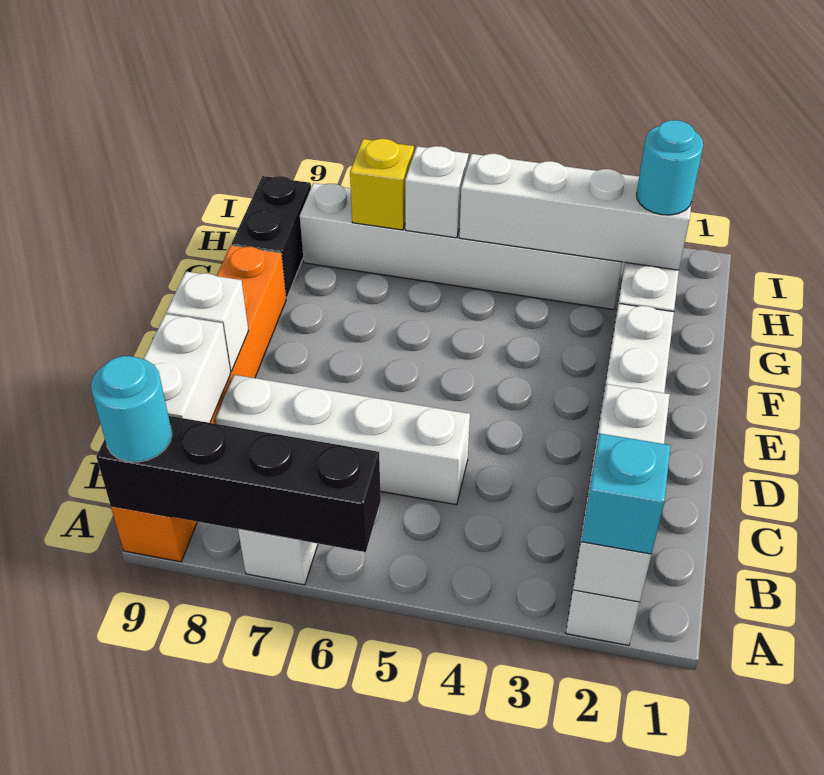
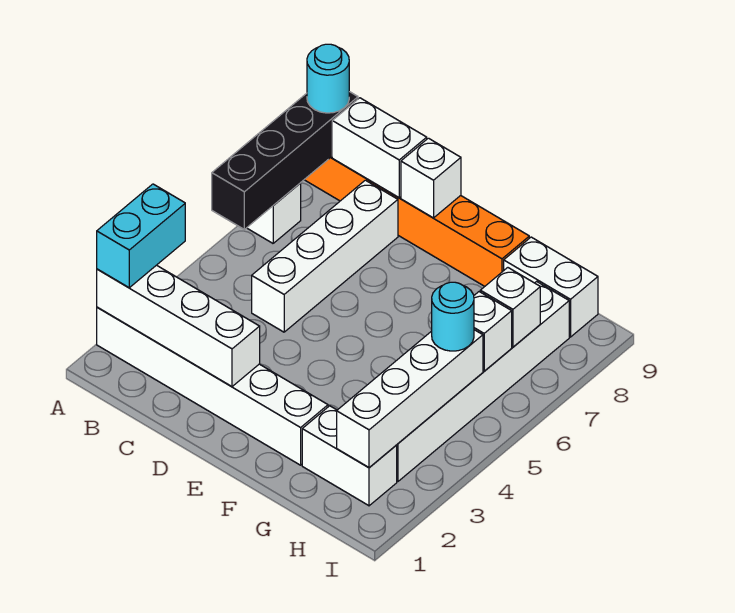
white brick A2:C2 level 2 -> white brick A2:D2 level 2
cyan brick A2 level 3 -> cyan brick A2:A3 level 3
black brick G9:H9 level 1 -> white brick G9:H9 level 1
cyan round brick H2 level 3 -> cyan round brick H5 level 3
yellow brick H7 level 2 -> white brick H7 level 2

